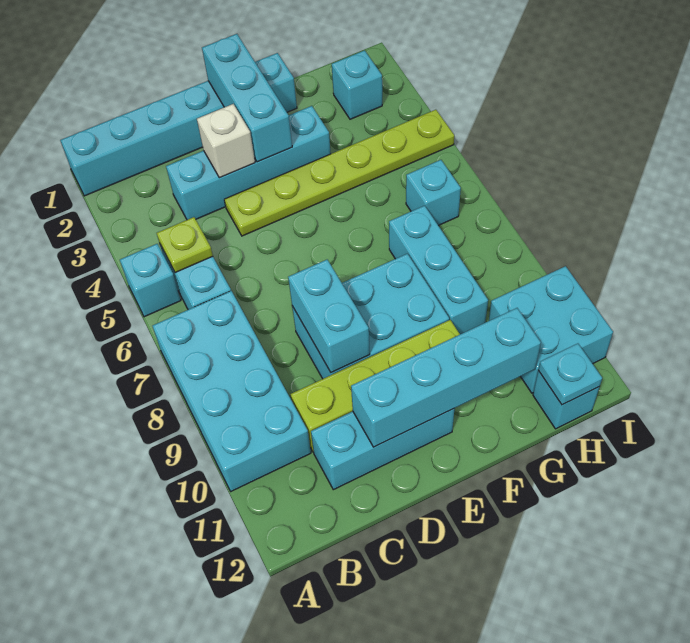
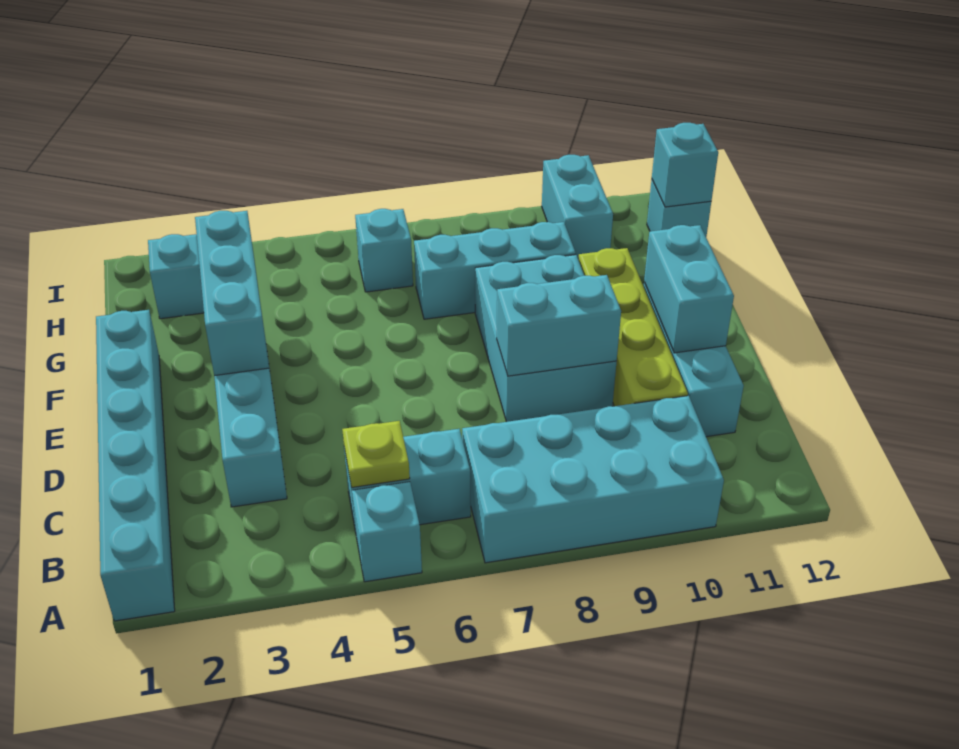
white brick D3 level 2 -> none
lime plate D4:I4 level 1 -> none
cyan brick D11:G11 level 2 -> cyan brick D11:E11 level 2
cyan brick E1:E3 level 2 -> cyan brick E3:G3 level 2
cyan brick H10:I11 level 1 -> cyan brick H10:I10 level 1
cyan plate H12 level 2 -> cyan brick H12 level 2

